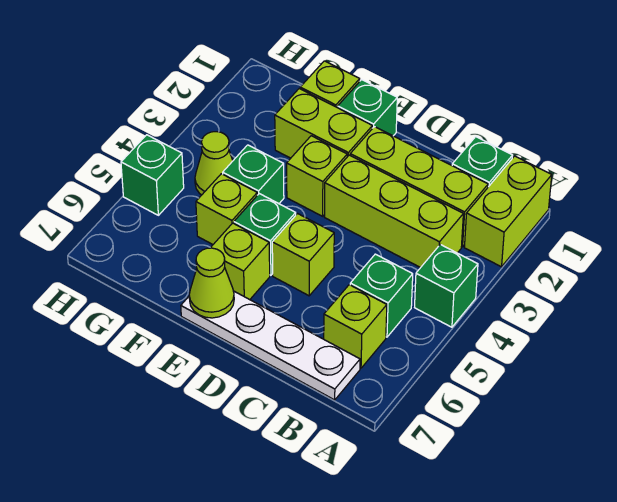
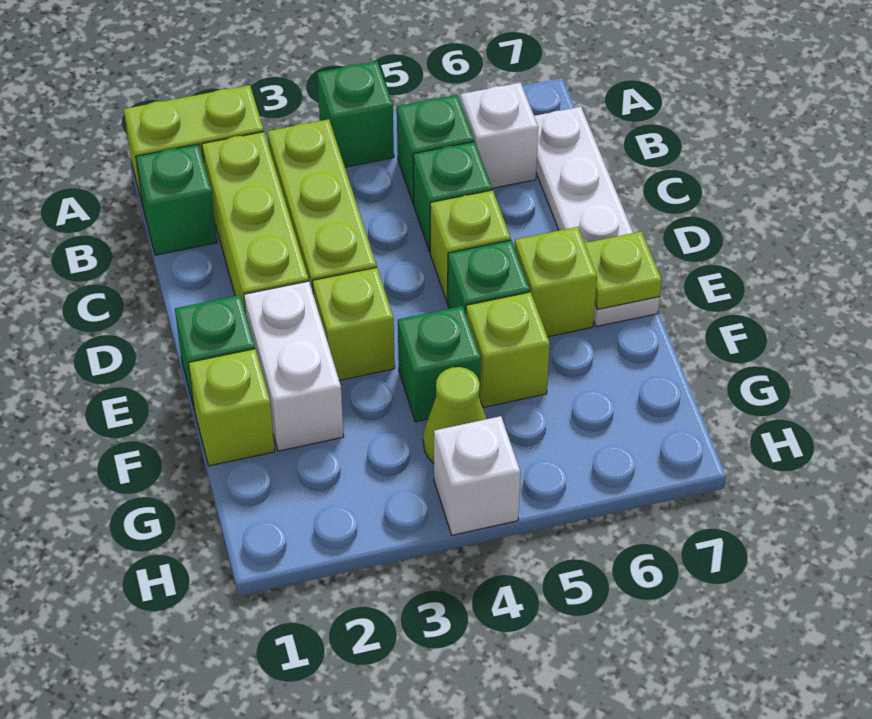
lime brick B6 level 1 -> white brick B6 level 1
lime brick E2:F2 level 1 -> white brick E2:F2 level 1
lime cone E7 level 2 -> lime plate E7 level 2
none -> white brick H4 level 1
green brick H5 level 1 -> green brick C5 level 1

